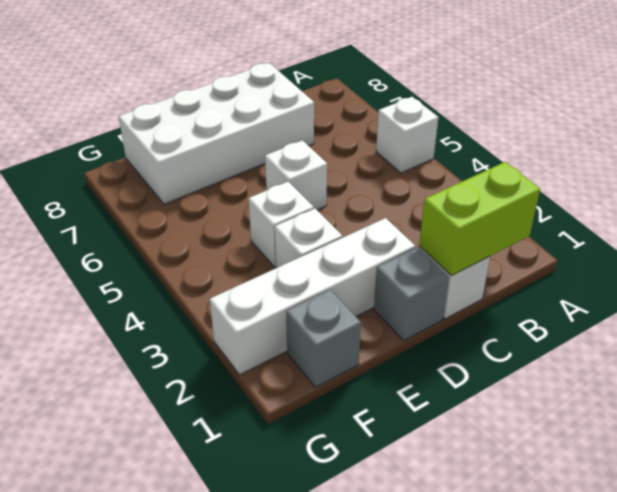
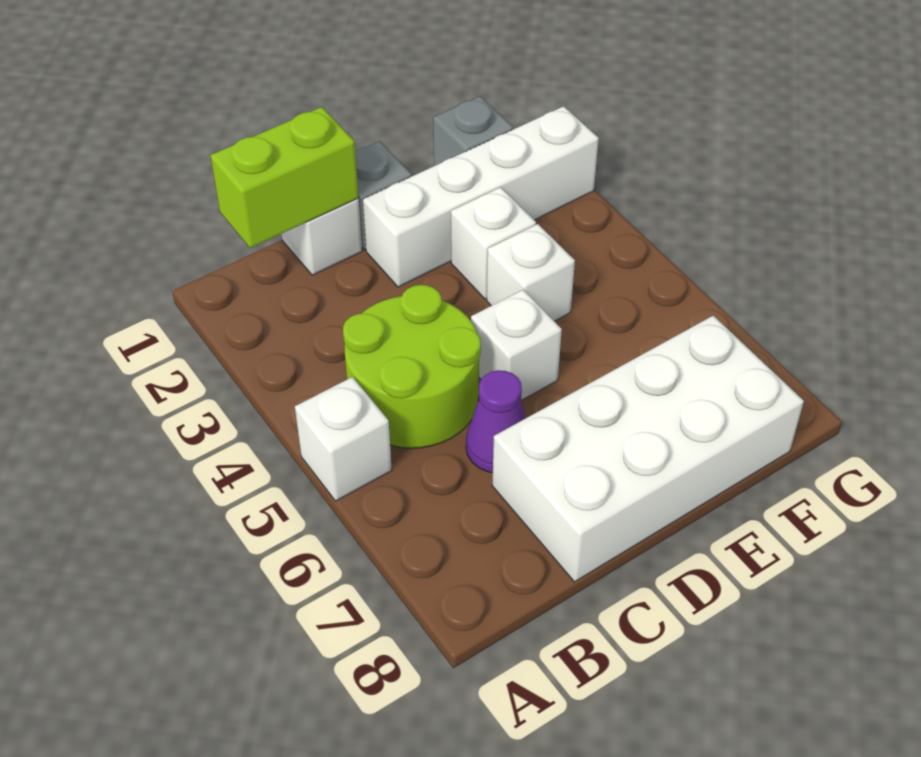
none -> lime round brick B4:C5 level 1
none -> purple cone C6 level 1

